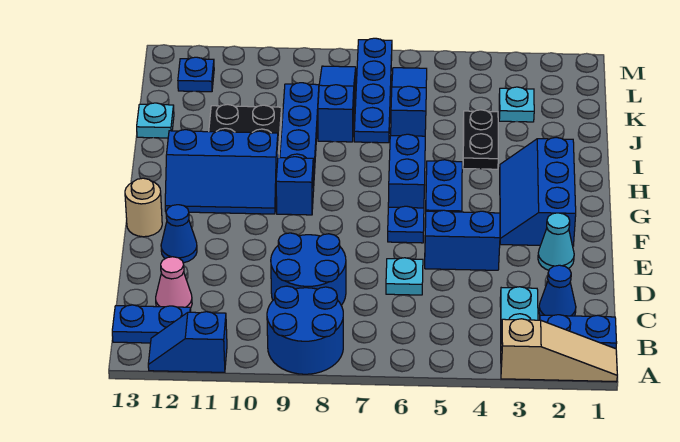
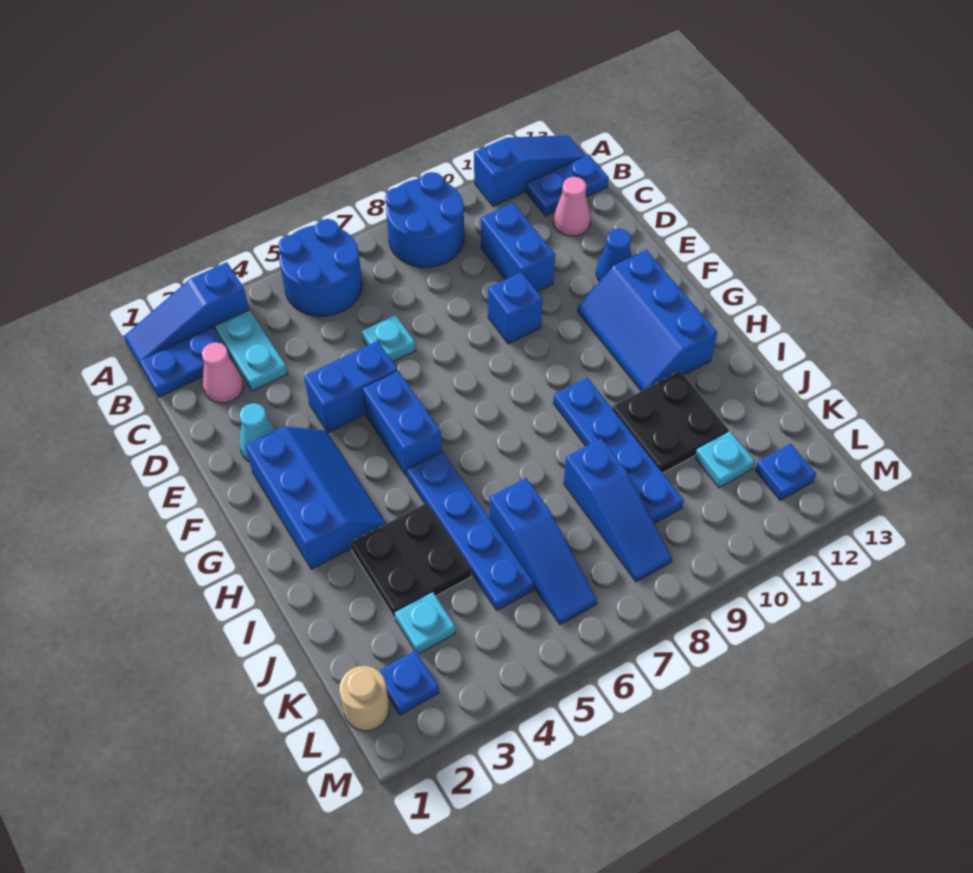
tan slope A1:A3 level 1 top 3 -> blue slope A1:A3 level 1 top 3
blue slope A11:A12 level 1 top 11 -> blue slope A11:A13 level 1 top 11
blue cone C2 level 1 -> pink cone C2 level 1
blue round brick C8:D9 level 1 -> blue round brick A5:B6 level 1
blue plate F6 level 1 -> blue plate L2 level 1
tan round brick F13 level 1 -> tan round brick L1 level 1
blue brick G6:H6 level 1 -> blue brick C10:D10 level 1
blue brick G9 level 1 -> blue brick E9 level 1
blue slope G10:H12 level 1 top H -> blue slope F11:H12 level 1 top 12
black plate I4:J4 level 1 -> black plate I3:J4 level 1
blue plate J7:M7 level 1 -> blue plate H5:K5 level 1
cyan plate J13 level 1 -> cyan plate K11 level 1

